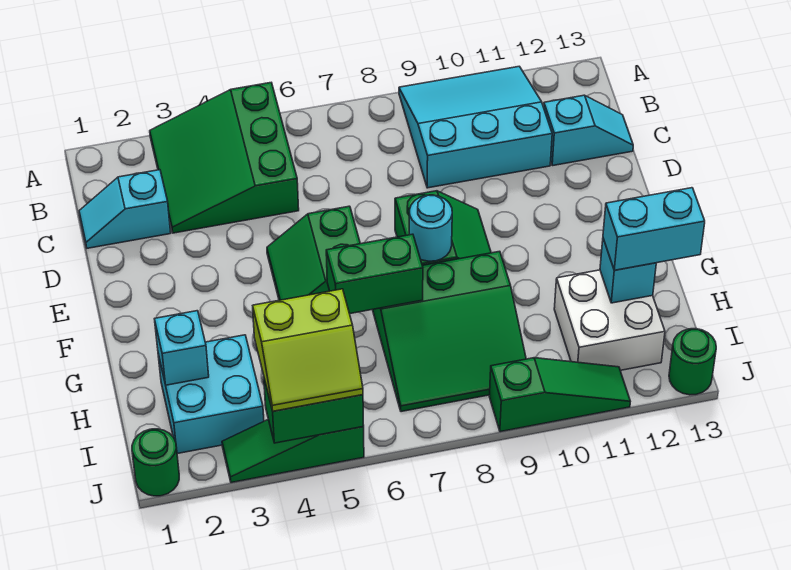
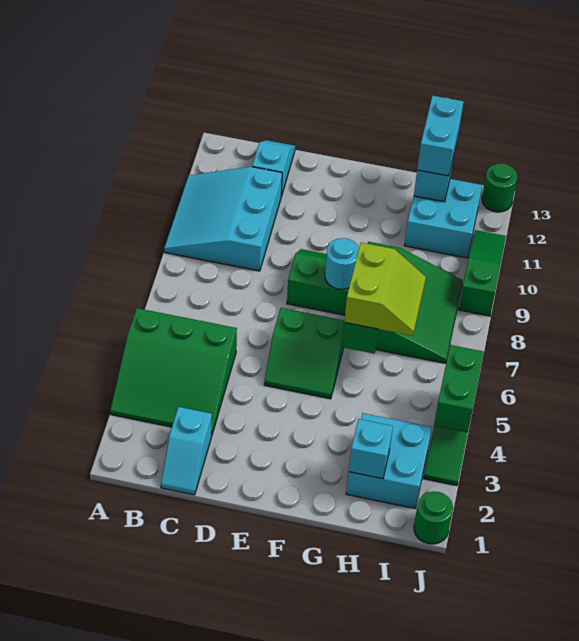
white brick H11:I12 level 1 -> cyan brick H11:I12 level 1
lime slope I4:J5 level 3 top I -> lime slope G6:H7 level 3 top G

